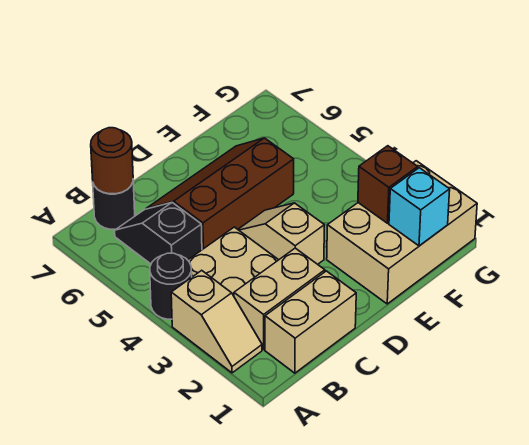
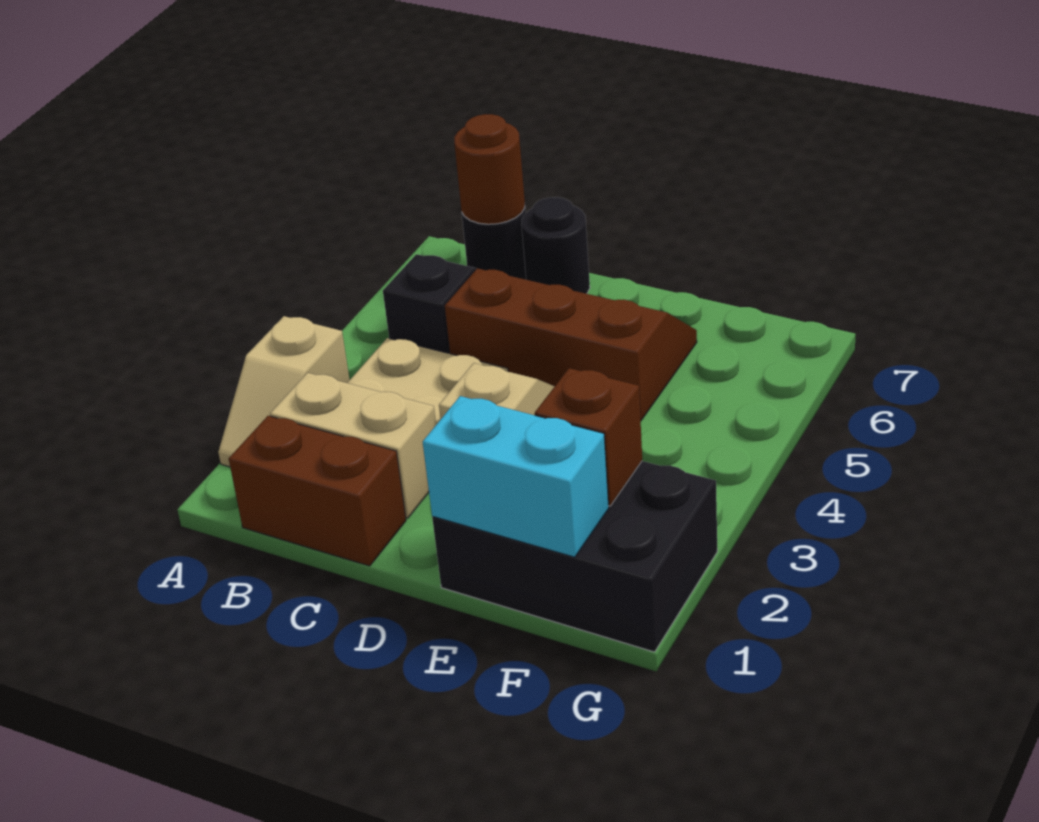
black round brick A4 level 1 -> black round brick C7 level 1
tan brick B1:C1 level 1 -> brown brick B1:C1 level 1
tan brick E1:G2 level 1 -> black brick E1:G2 level 1
cyan brick F1 level 2 -> cyan brick E1:F1 level 2

